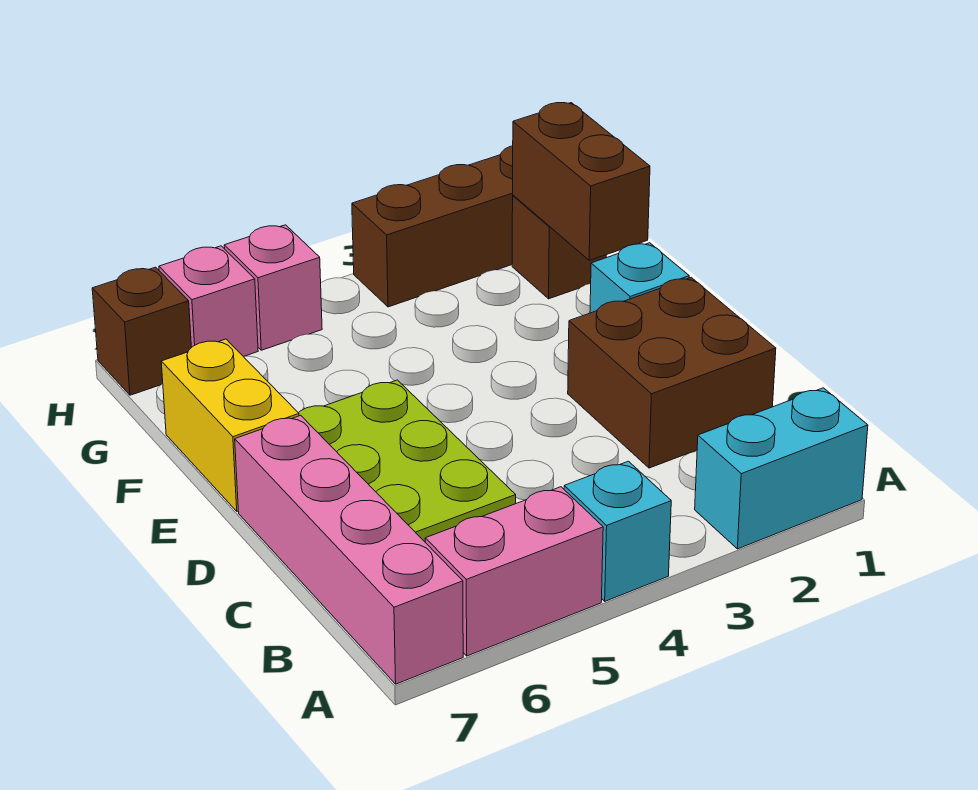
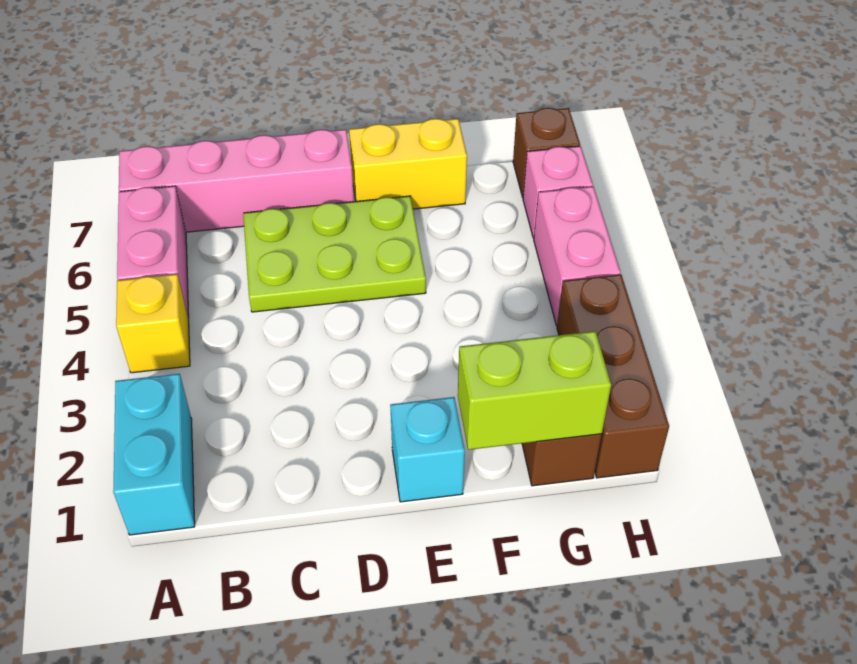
cyan brick A4 level 1 -> yellow brick A4 level 1
brown brick C1:D2 level 1 -> none
brown brick F1:G1 level 2 -> lime brick F1:G1 level 2
pink brick H5 level 1 -> pink brick H4:H5 level 1

